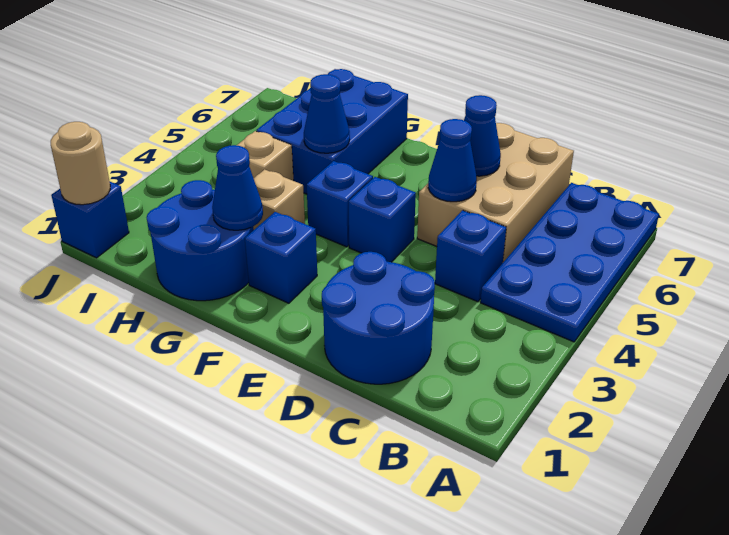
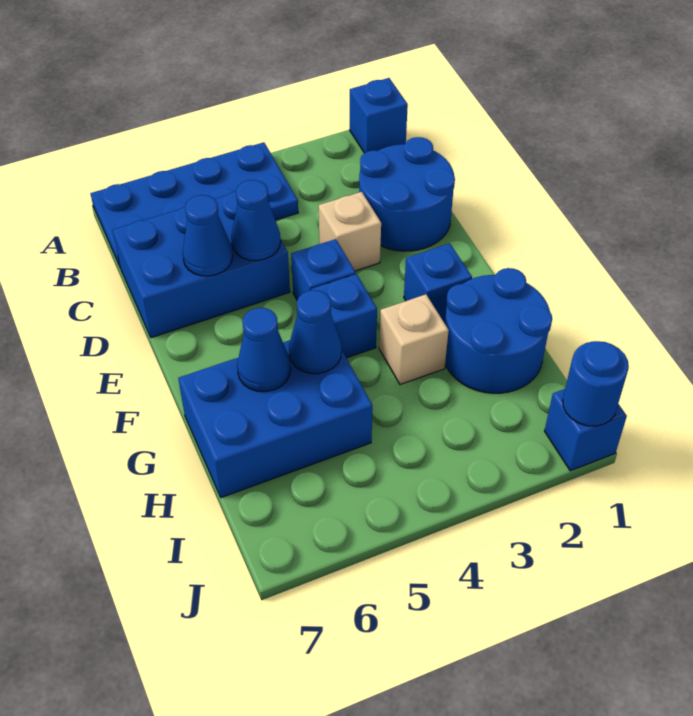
blue brick C4 level 1 -> blue brick A1 level 1
tan brick C5:D7 level 1 -> blue brick C5:D7 level 1
blue cone G2 level 2 -> blue cone G6 level 2
tan brick H4 level 1 -> tan brick D3 level 1
tan round brick J1 level 2 -> blue round brick J1 level 2

